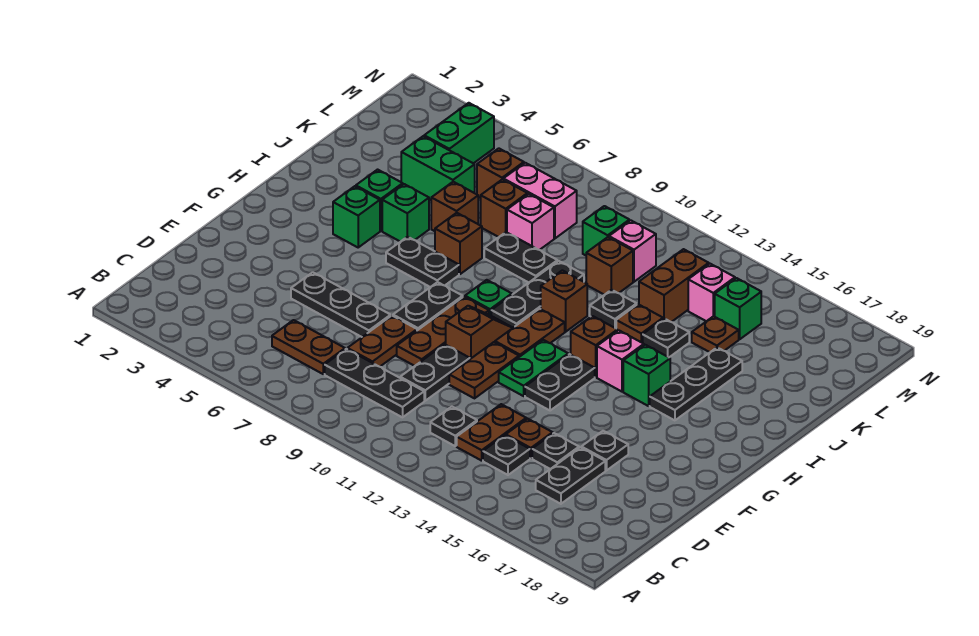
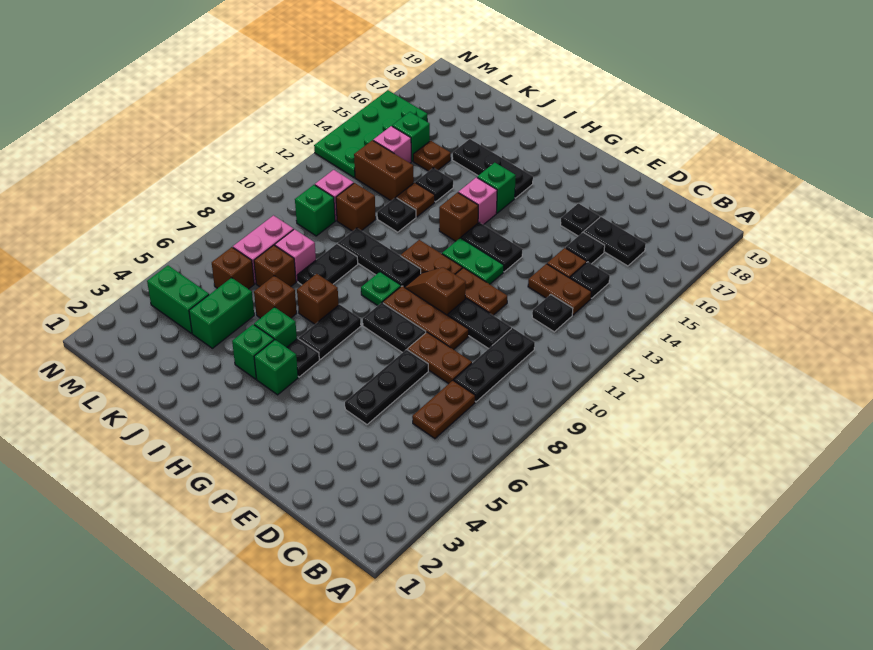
none -> black plate H5 level 1
brown brick I11 level 1 -> none
none -> green plate M13:N16 level 1

